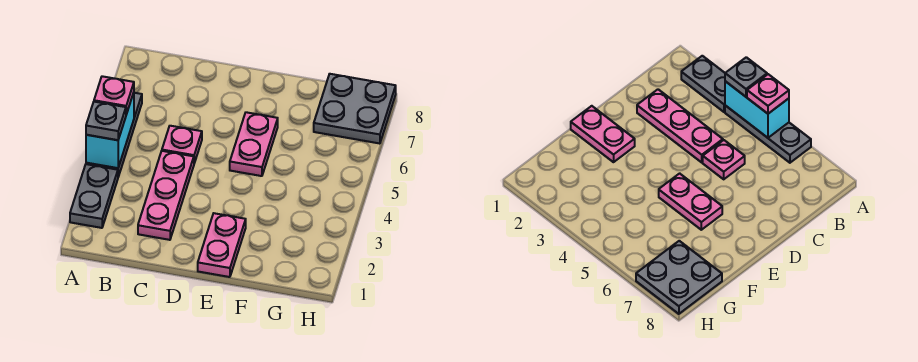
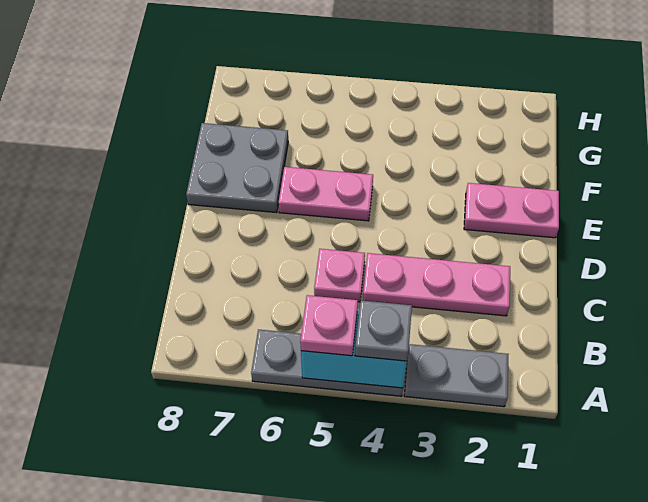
grey plate G7:H8 level 1 -> grey plate E7:F8 level 1

